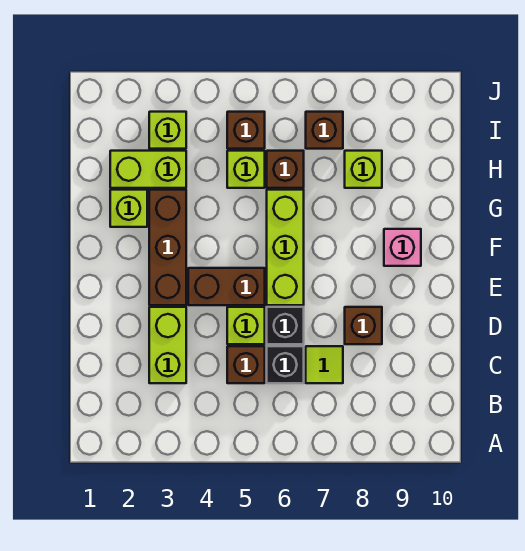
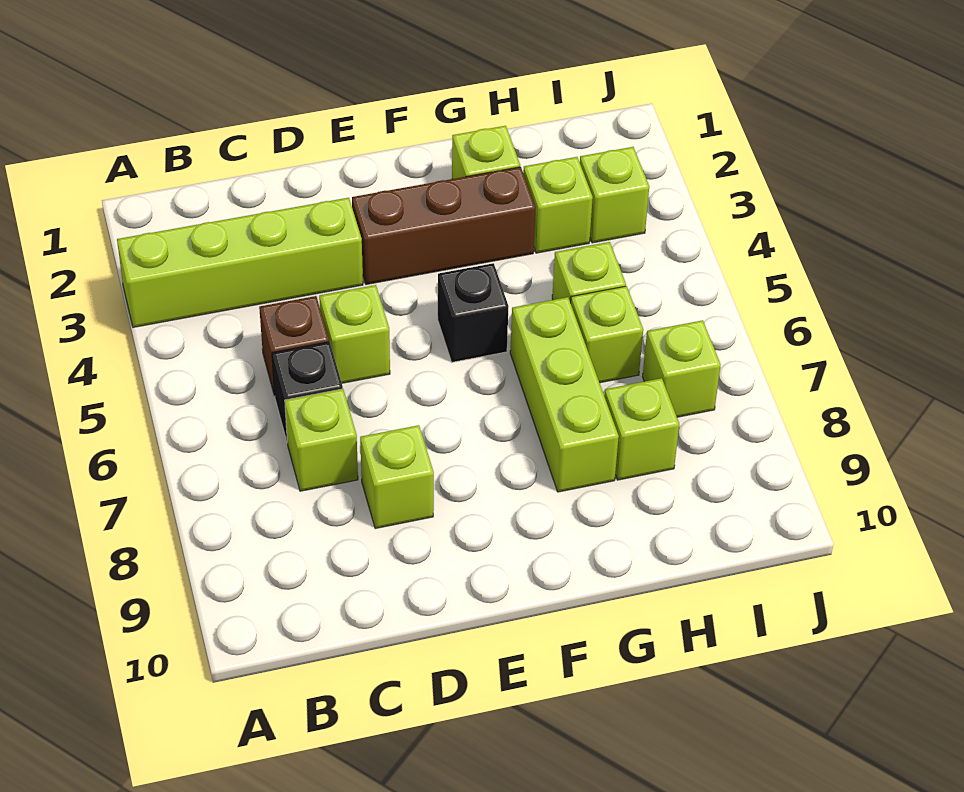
lime brick C3:D3 level 1 -> lime brick A3:D3 level 1
lime tile C7 level 1 -> lime brick C7 level 1
black brick D6 level 1 -> black brick F5 level 1
brown brick D8 level 1 -> lime brick D8 level 1
brown brick E4:E5 level 1 -> none
lime brick E6:G6 level 1 -> lime brick G6:G8 level 1
pink brick F9 level 1 -> none
lime brick H2:H3 level 1 -> lime brick H3 level 1
brown brick H6 level 1 -> lime brick H6 level 1
brown brick I5 level 1 -> none
brown brick I7 level 1 -> lime brick I7 level 1

